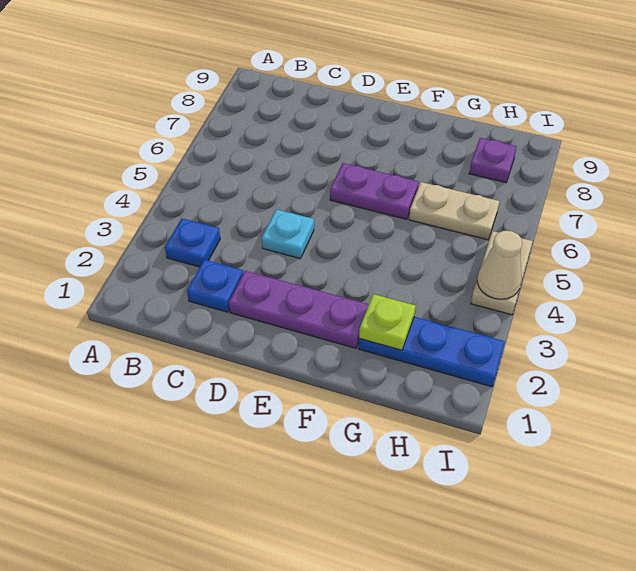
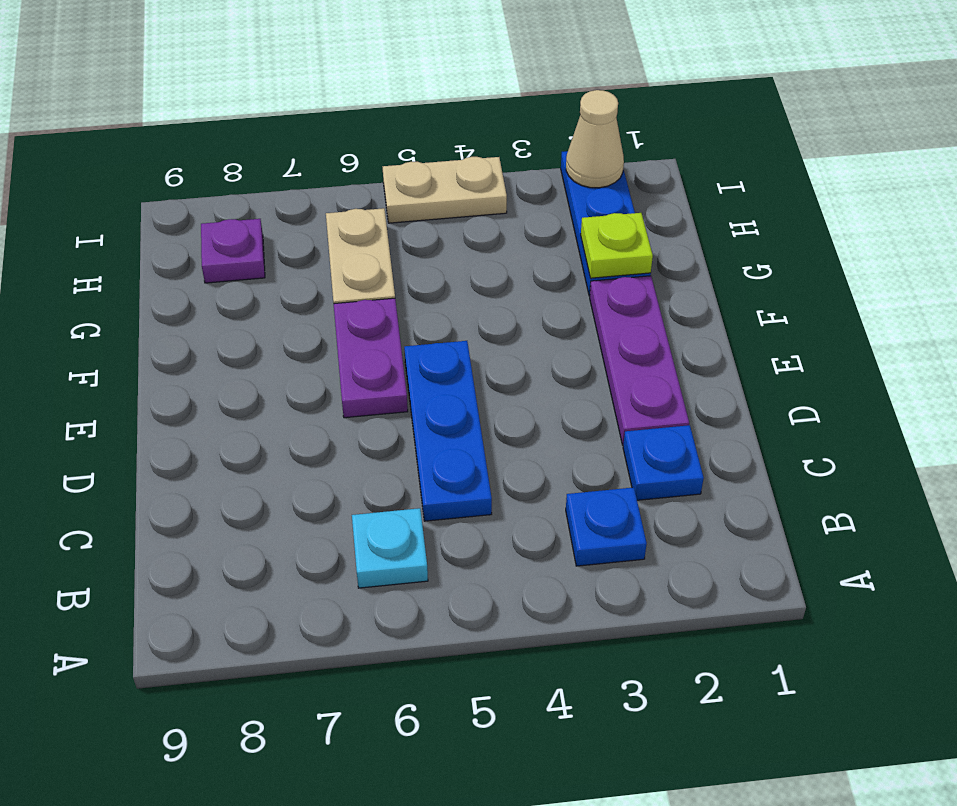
none -> blue plate C5:E5 level 1
cyan plate D4 level 1 -> cyan plate B6 level 1
tan cone I4 level 2 -> tan cone I2 level 2

